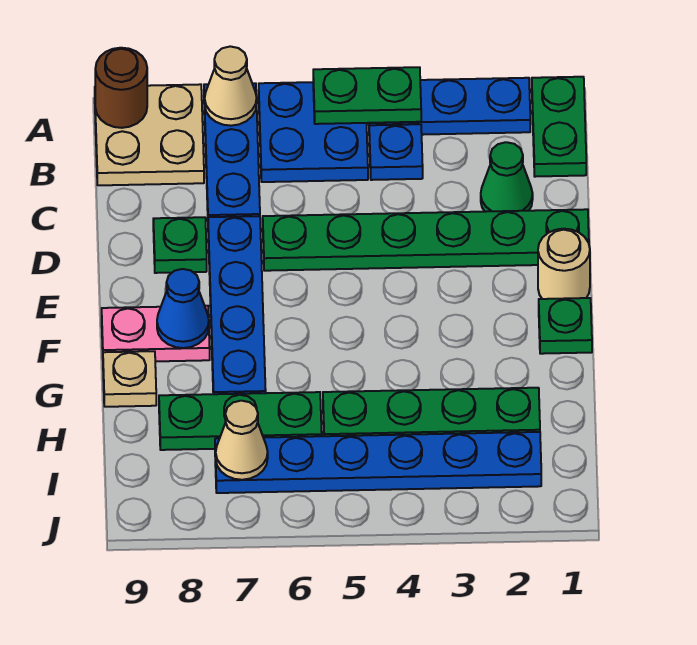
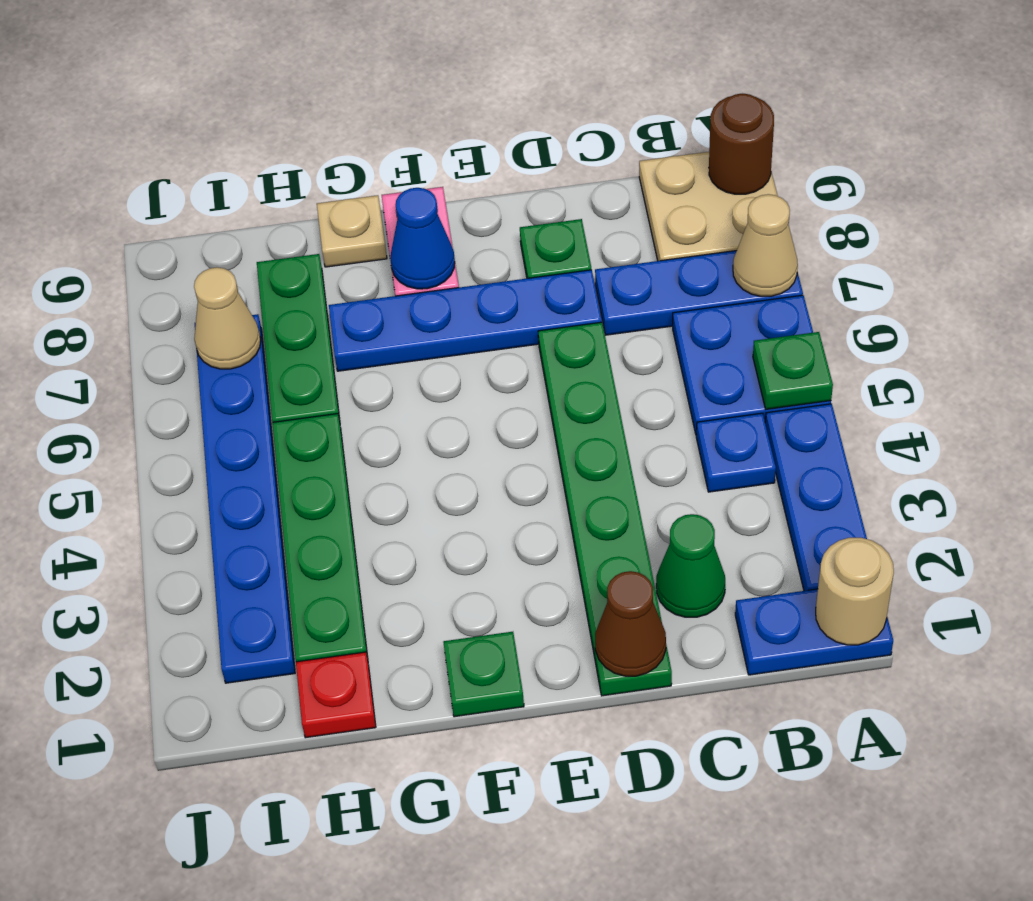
green plate A1:B1 level 1 -> blue plate A1:B1 level 1
green plate A4:A5 level 2 -> green plate A5 level 2
none -> brown cone D1 level 2
tan round brick E1 level 1 -> tan round brick A1 level 2
none -> red plate H1 level 1

